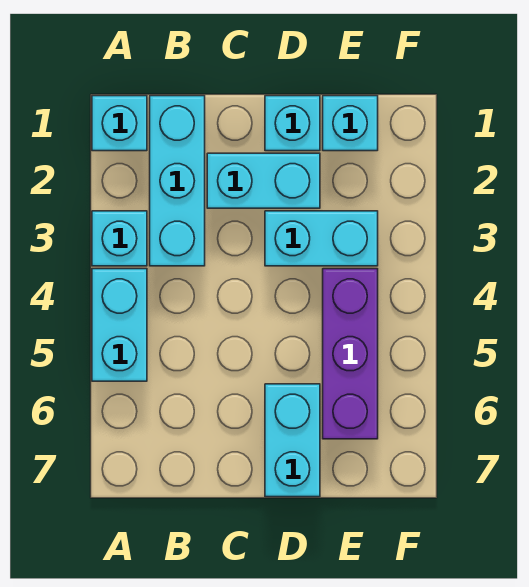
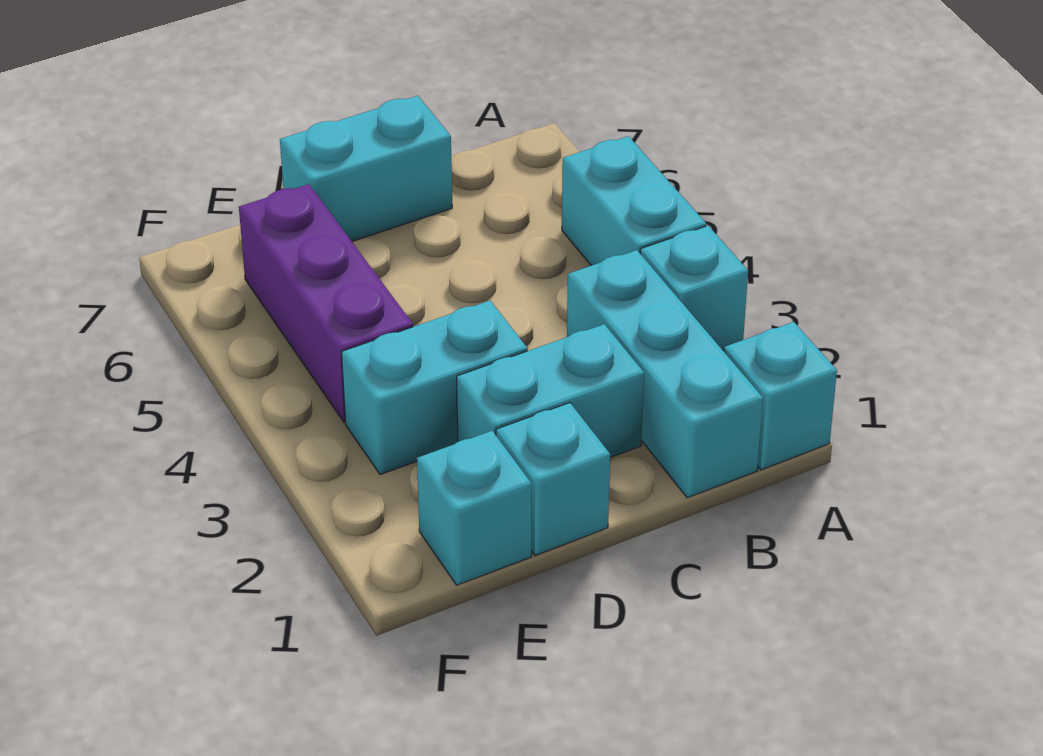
cyan brick D6:D7 level 1 -> cyan brick C7:D7 level 1

